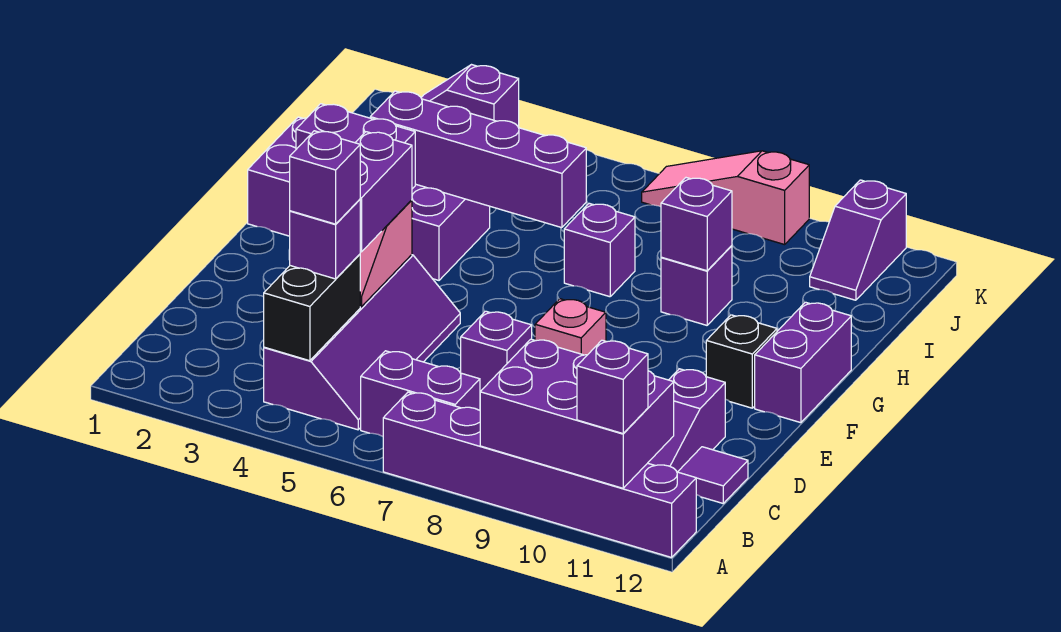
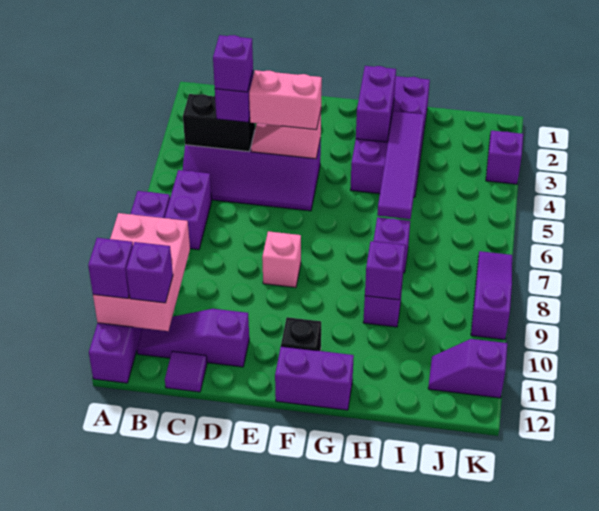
purple brick A9:B11 level 2 -> pink brick A9:B11 level 2
purple brick D4:E4 level 3 -> pink brick D4:E4 level 3
purple brick D7 level 1 -> purple brick B11 level 3
purple brick H3:H6 level 2 -> purple tile H3:H6 level 2
pink slope K7:K9 level 1 top 9 -> purple slope K7:K9 level 1 top 9

